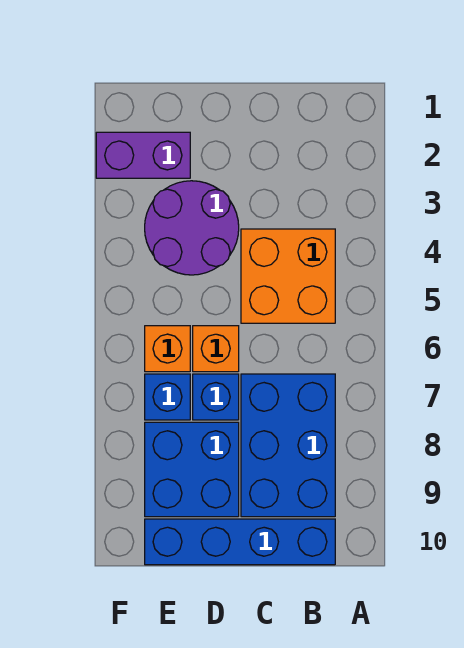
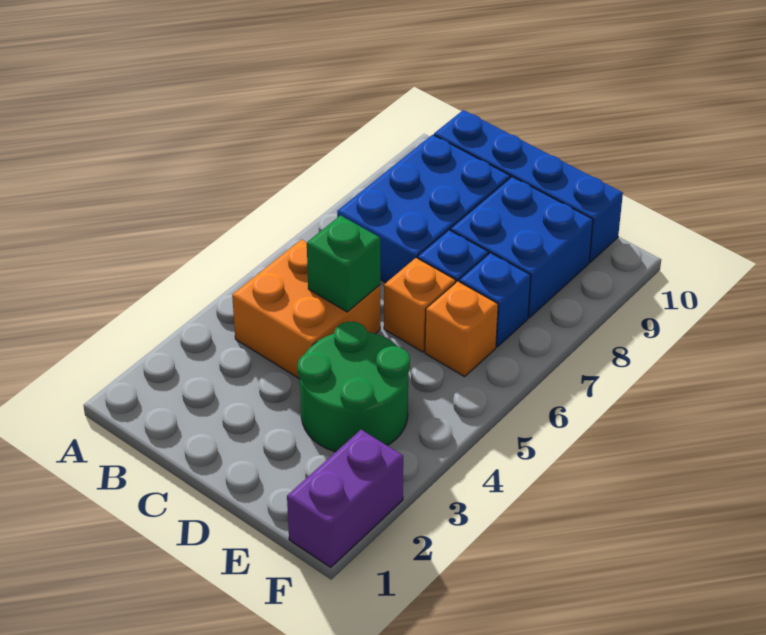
none -> green brick C5 level 2
purple round brick D3:E4 level 1 -> green round brick D3:E4 level 1
purple brick E2:F2 level 1 -> purple brick F1:F2 level 1

